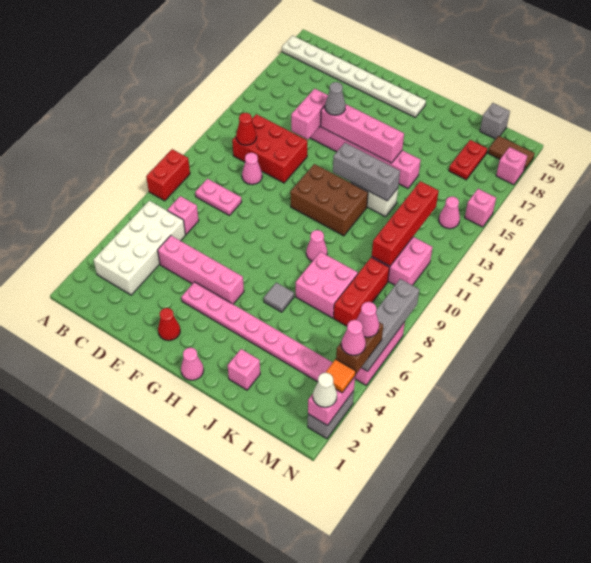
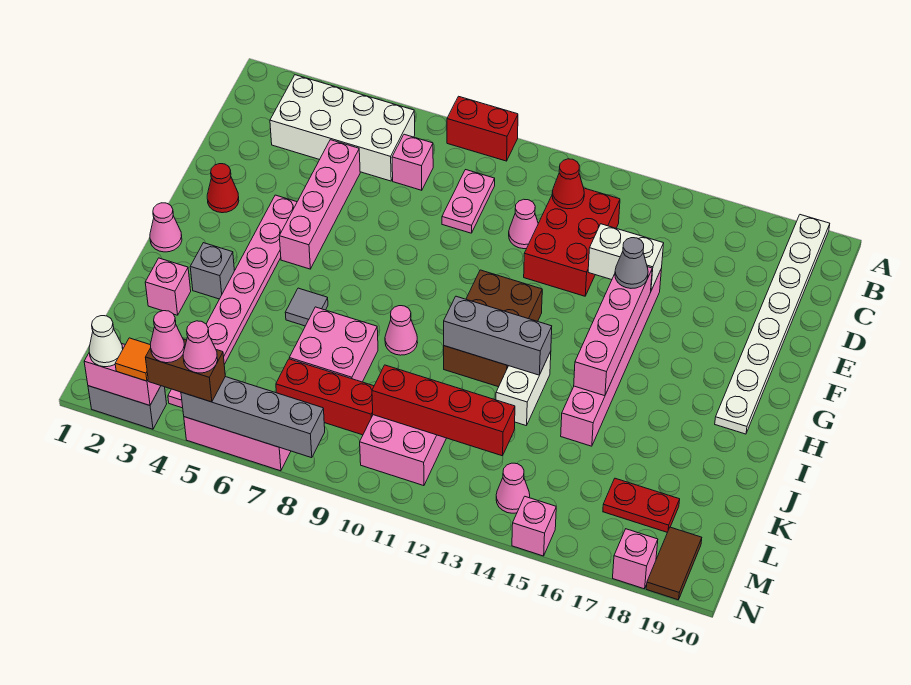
pink brick E14:E15 level 2 -> white brick E14:E15 level 2
grey brick H13:J13 level 2 -> grey brick I11:I13 level 2
grey brick L20 level 1 -> grey brick I3 level 1

